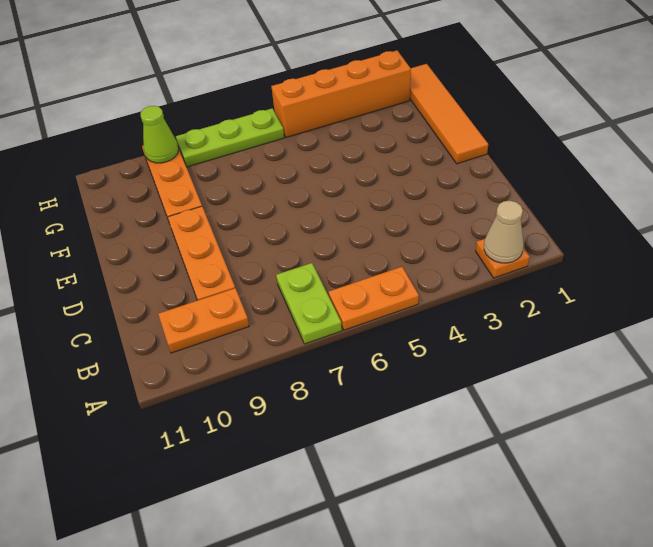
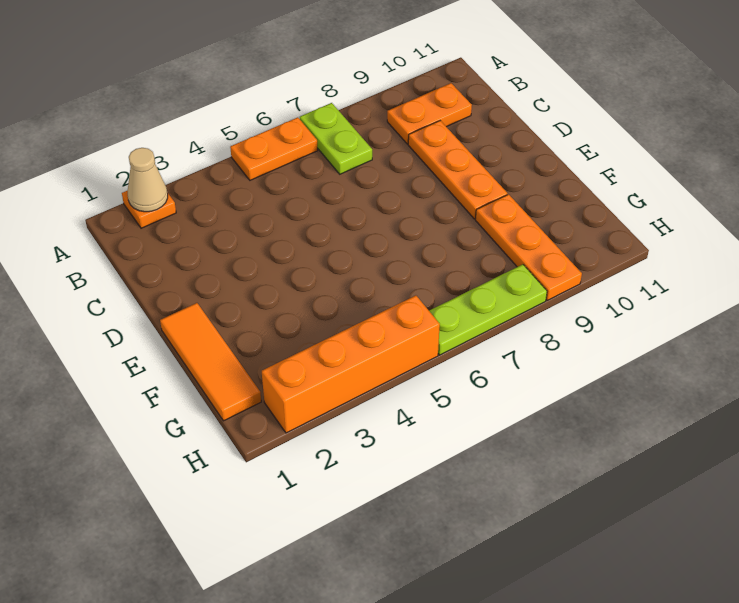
orange tile E1:H1 level 1 -> orange tile E1:G1 level 1
lime cone H9 level 2 -> none

